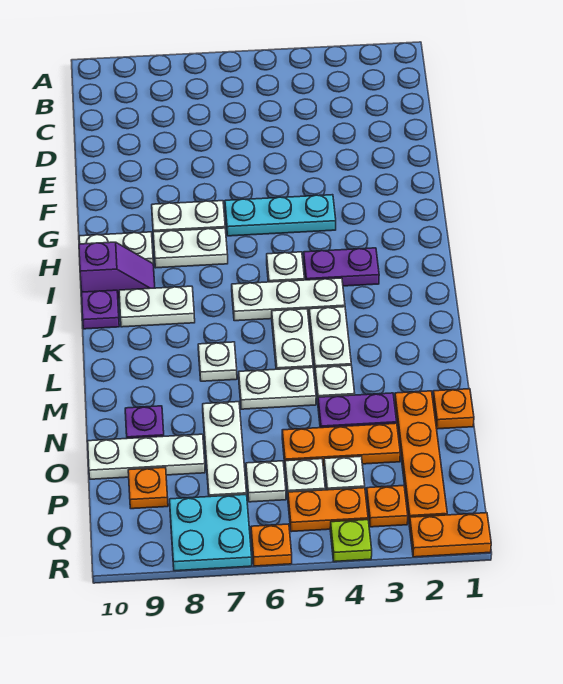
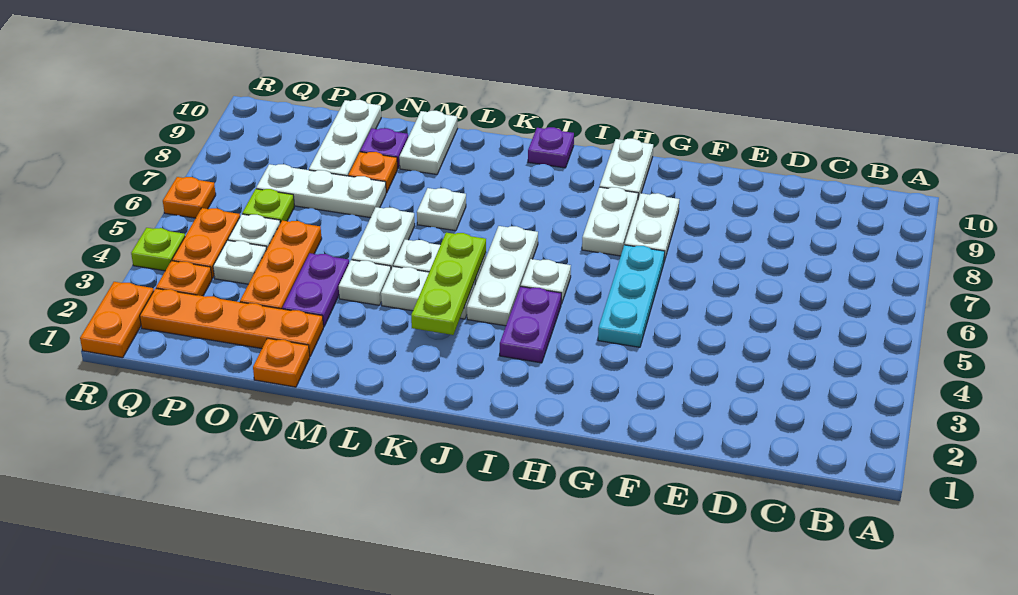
purple slope I9:I10 level 1 top 10 -> none
white plate J8:J9 level 1 -> white plate M9:M10 level 1
none -> lime plate K3:K5 level 2
white plate P6 level 1 -> lime plate P6 level 1
orange plate P9 level 1 -> orange plate N8 level 1
cyan plate Q7:R8 level 1 -> none

